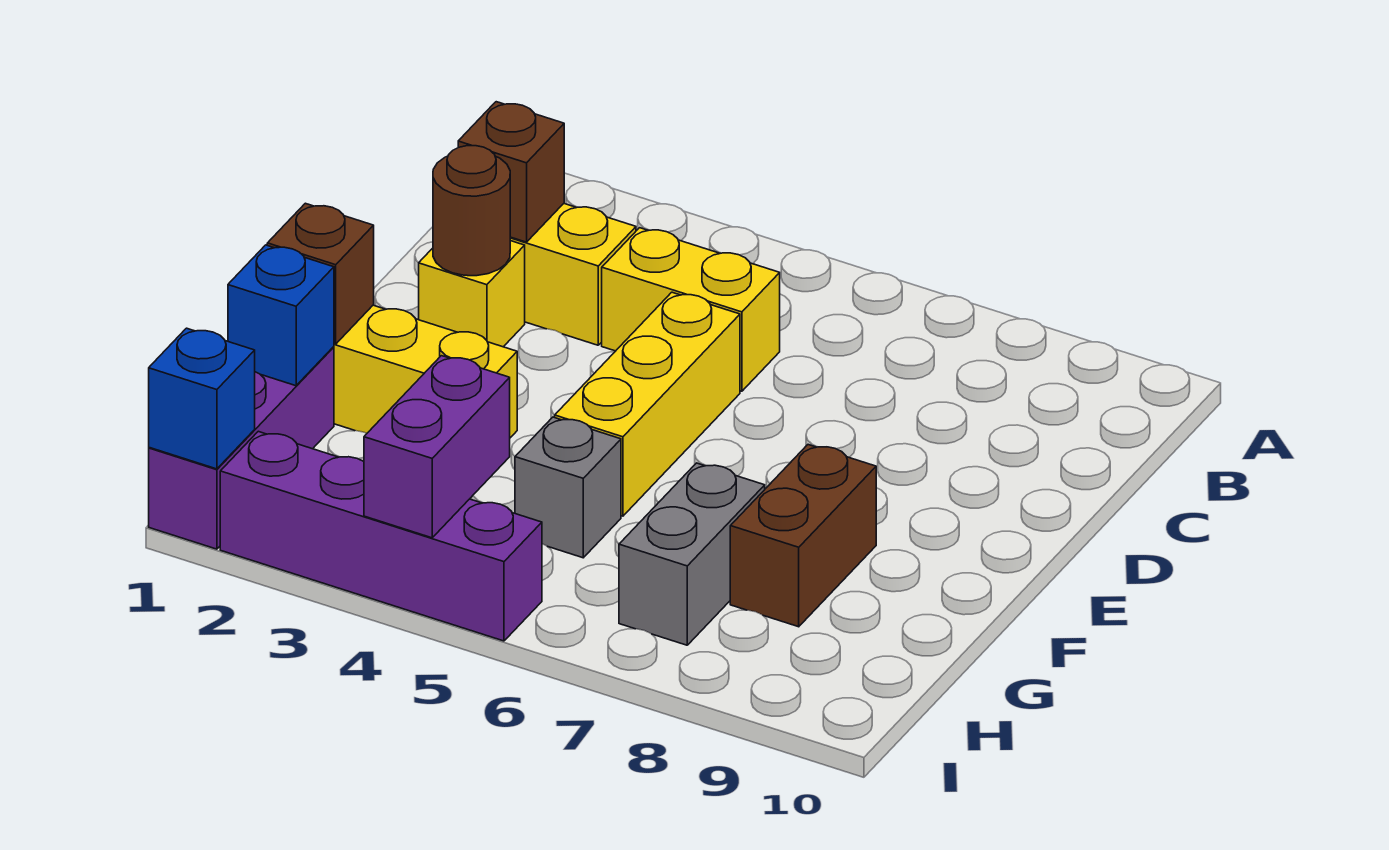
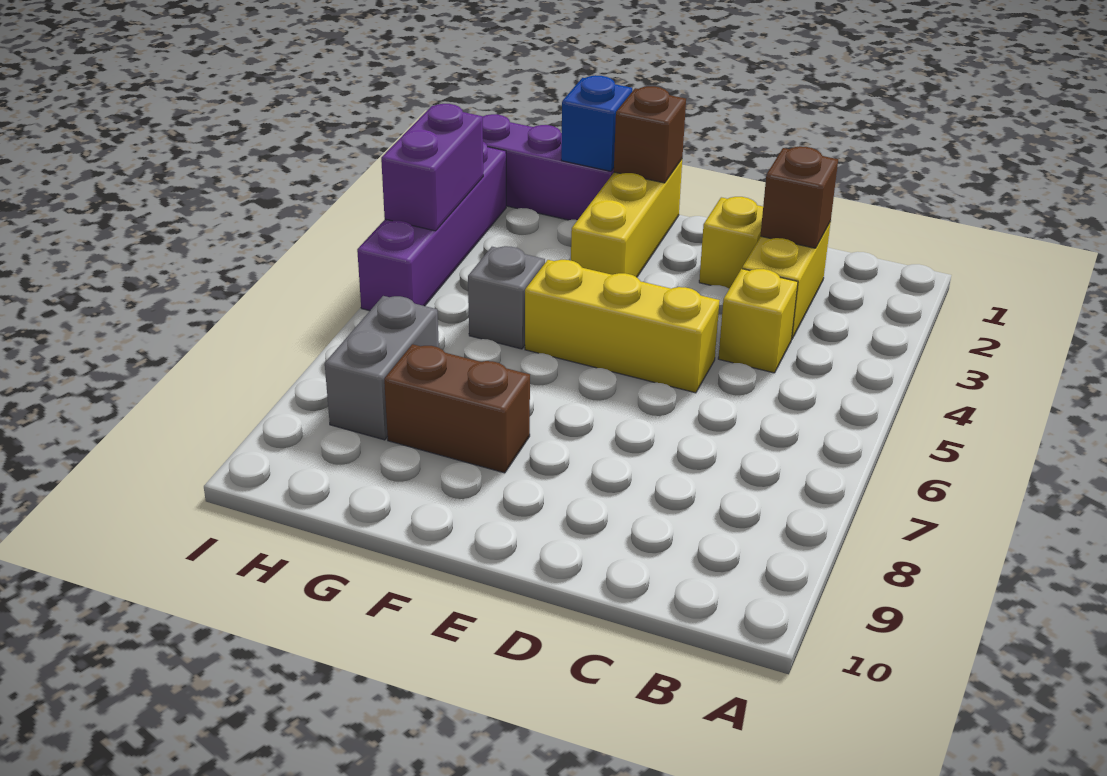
yellow brick C4:C5 level 1 -> yellow brick C4 level 1
brown round brick D2 level 2 -> none
grey brick G7:H7 level 1 -> grey brick H7:H8 level 1
purple brick H4:I4 level 2 -> purple brick I3:I4 level 2
blue brick I1 level 2 -> none

